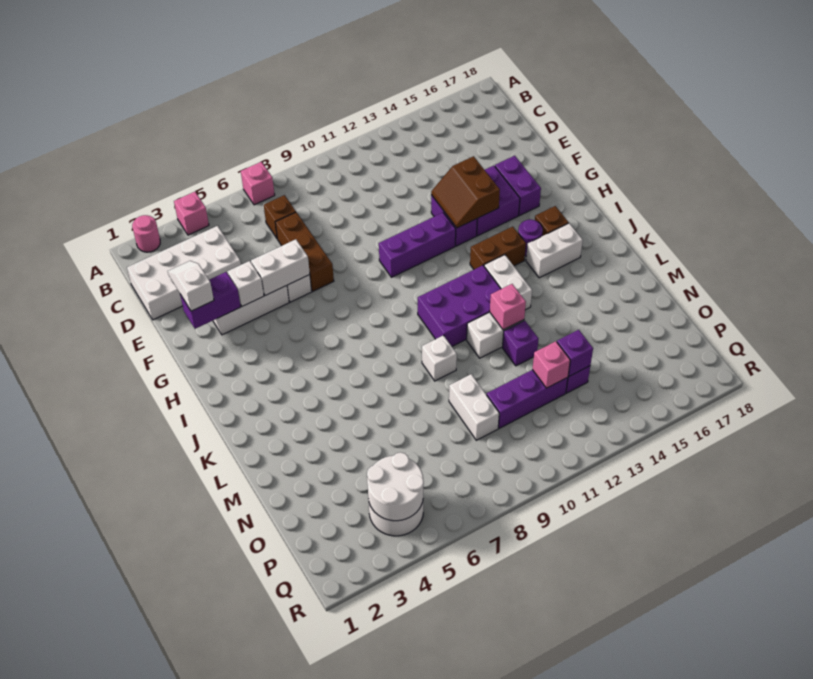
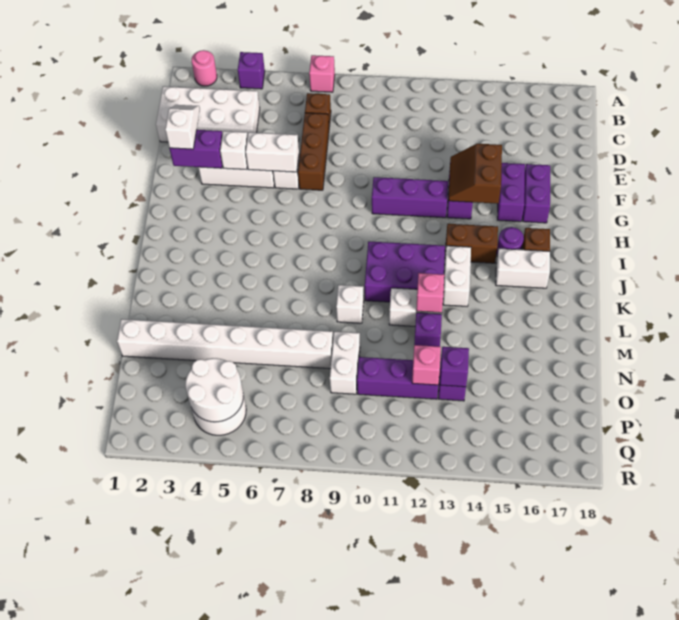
pink brick A4 level 1 -> purple brick A4 level 1
purple brick F14:G15 level 1 -> purple brick F15:G15 level 1
none -> white brick N1:N8 level 1

